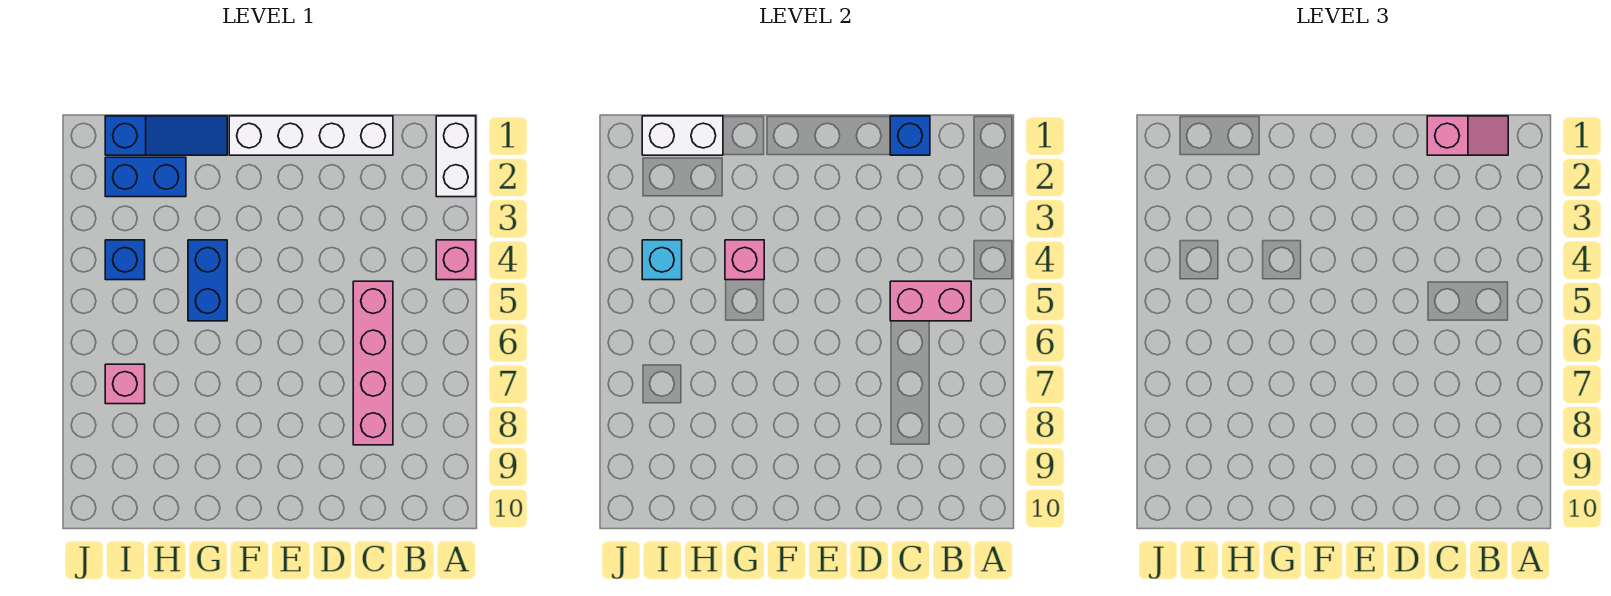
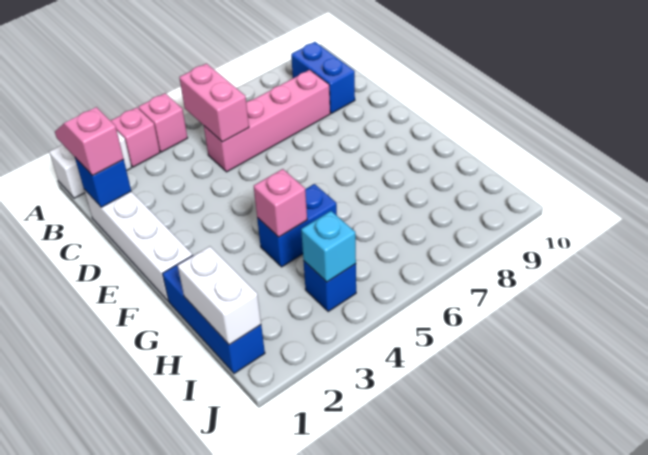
blue slope G1:I1 level 1 top I -> blue brick G1:I1 level 1
blue brick H2:I2 level 1 -> blue brick B9:C9 level 1
pink brick I7 level 1 -> pink brick A3 level 1

